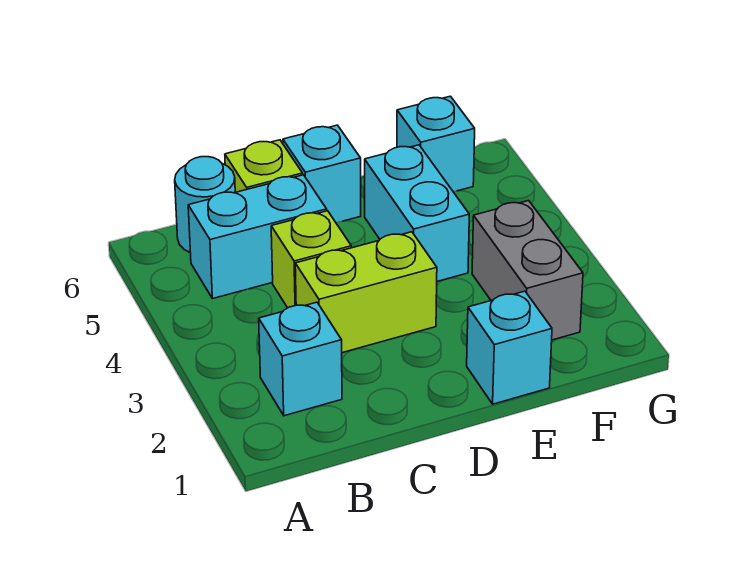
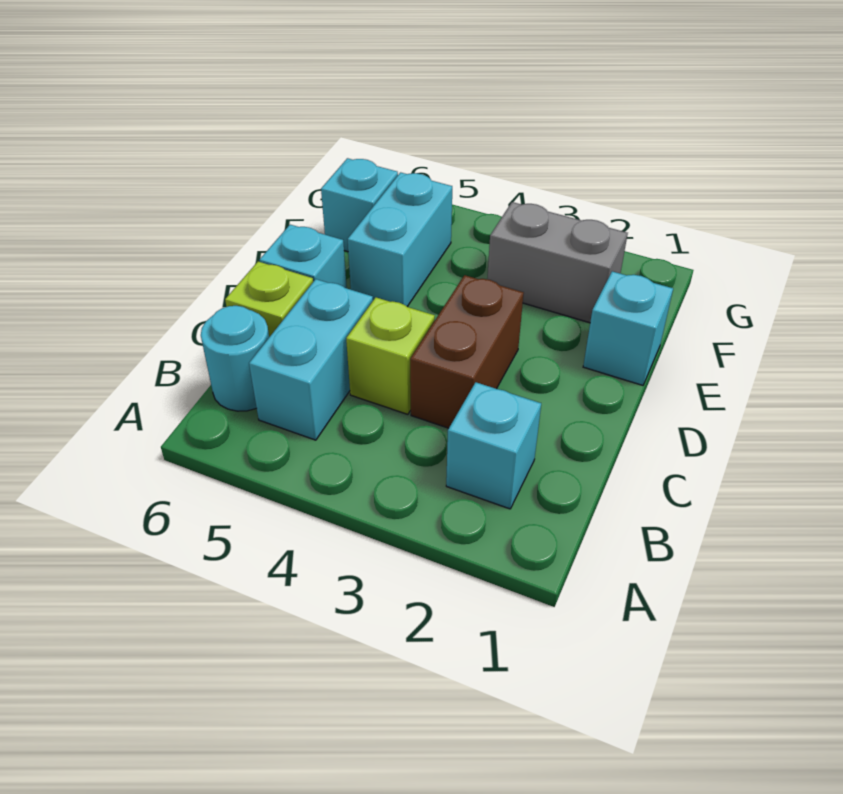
lime brick C3:D3 level 1 -> brown brick C3:D3 level 1
cyan brick E4:E5 level 1 -> cyan brick E5:F5 level 1

